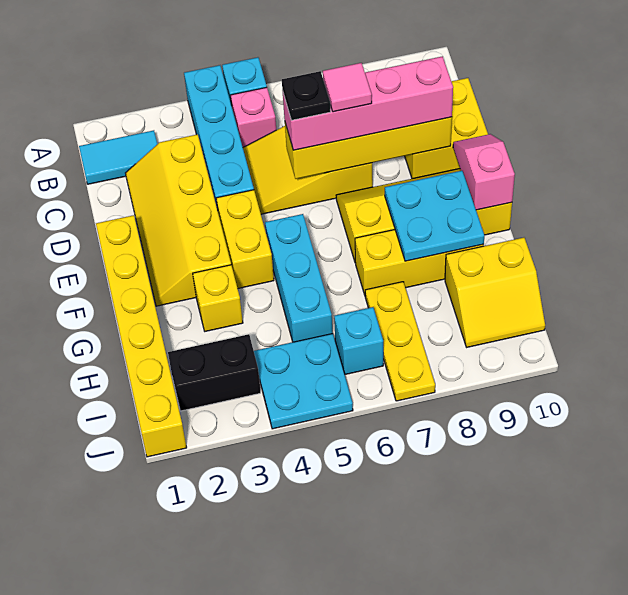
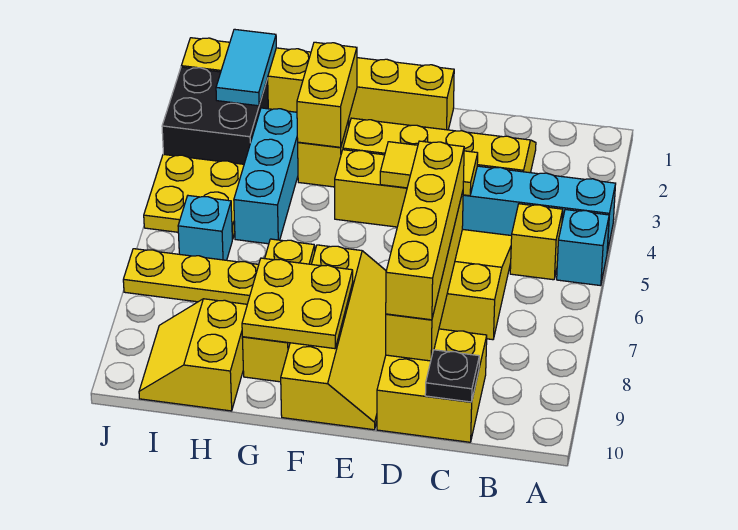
cyan tile B1:B2 level 1 -> cyan tile I1:I2 level 2
pink brick B5 level 1 -> yellow brick B5 level 1
none -> yellow tile D4:E4 level 2
pink brick D6:D9 level 3 -> yellow brick D6:D9 level 3
black plate D6 level 4 -> black plate C10 level 2
pink tile D7 level 4 -> none
pink slope E10:F10 level 2 top F -> none
cyan brick F5:H5 level 1 -> cyan brick H3:H5 level 1
cyan plate F8:G9 level 2 -> yellow plate F8:G9 level 2
none -> yellow brick G2:G3 level 2
black brick I2:I3 level 1 -> black brick I2:J3 level 1
cyan plate I4:J5 level 1 -> yellow plate I4:J5 level 1

